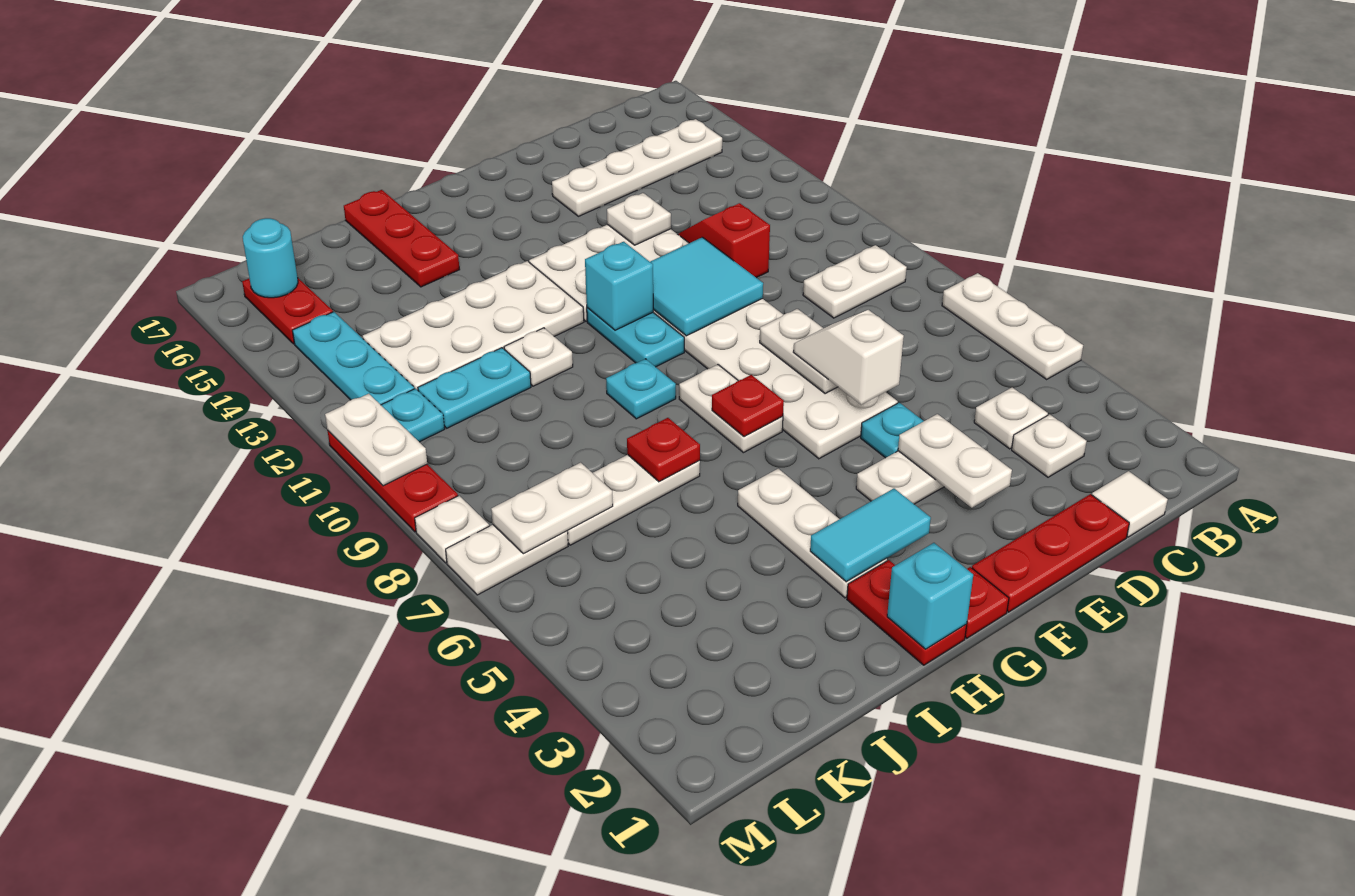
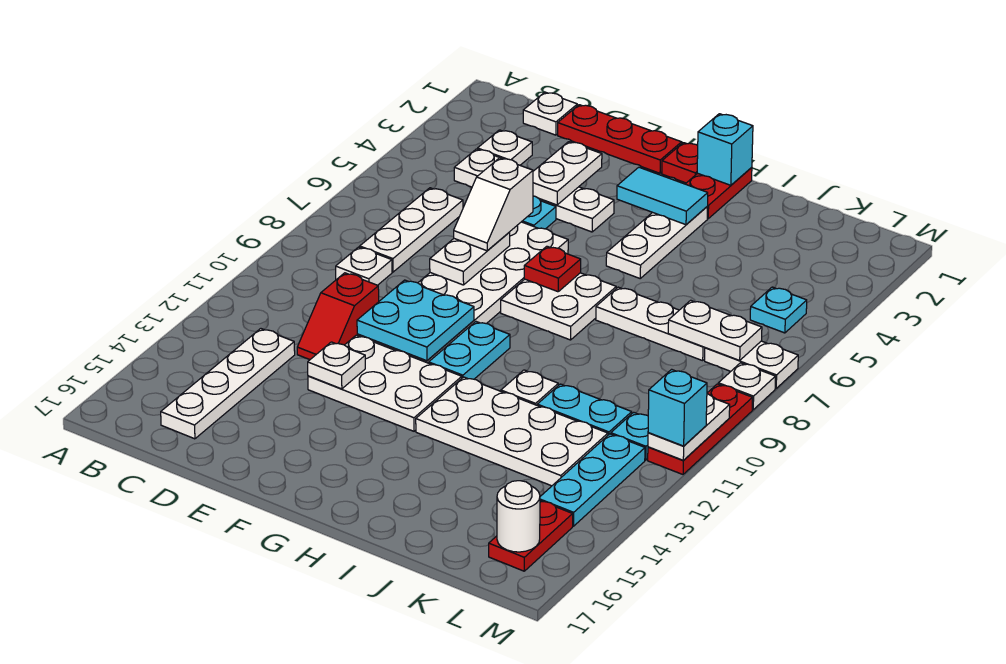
white plate A5:A7 level 1 -> white plate C6:C8 level 1
white plate B9:C9 level 1 -> white plate C9 level 1
white plate B15:E15 level 1 -> white plate C13:C16 level 1
white tile C1 level 1 -> white plate C1 level 1
cyan tile E10:F11 level 2 -> cyan plate E10:F11 level 2
white plate G7:G8 level 1 -> white plate G7:H8 level 1
cyan brick G11 level 2 -> cyan brick M11 level 3
cyan plate H9 level 1 -> cyan plate L5 level 1
red plate I7 level 2 -> none
red plate I15:I17 level 1 -> none
cyan round brick L16 level 2 -> white round brick L16 level 2

